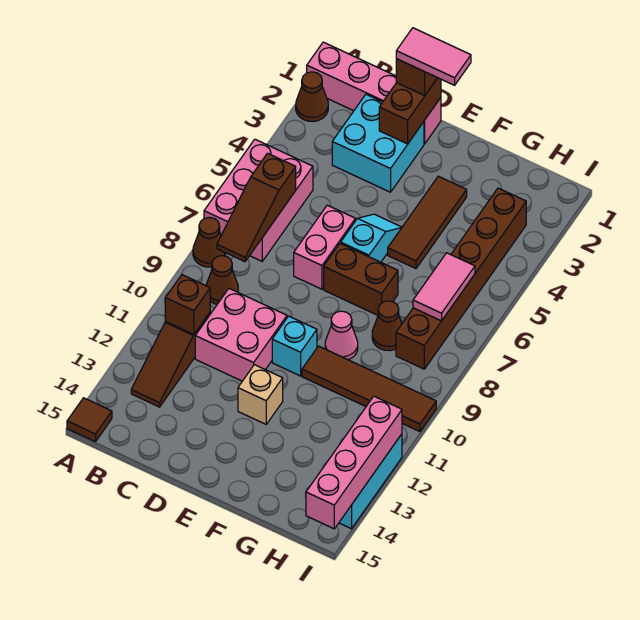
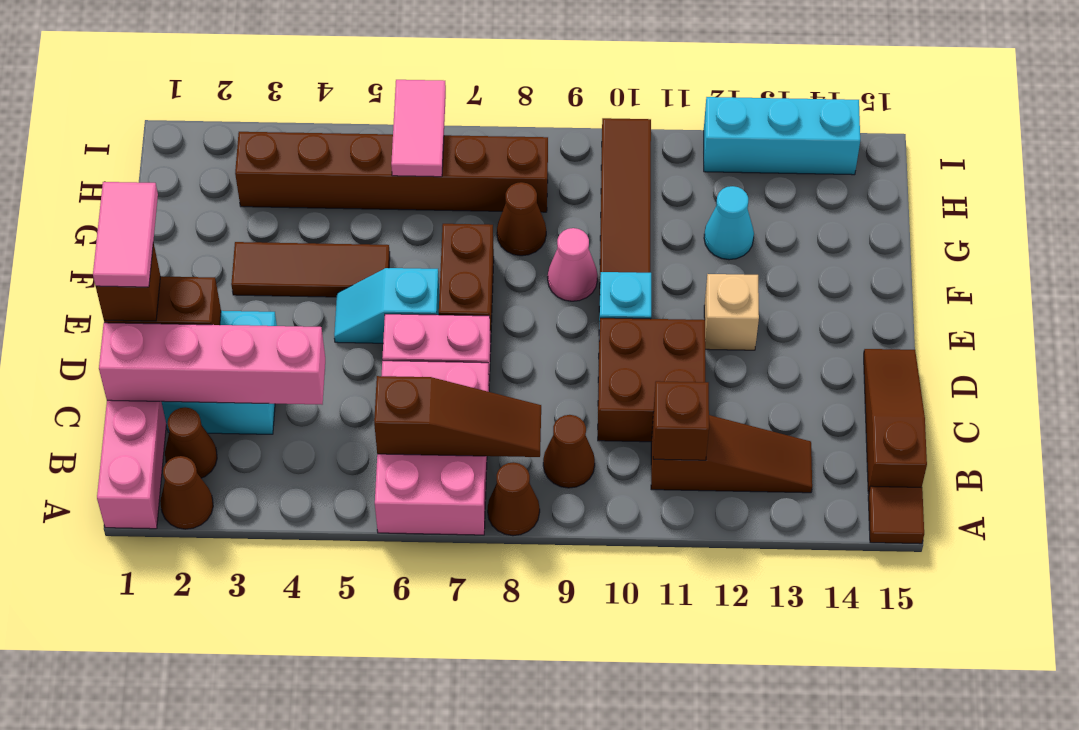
pink brick A5:B7 level 1 -> pink brick A6:C7 level 1
none -> brown cone B2 level 1
none -> brown slope B15:D15 level 1 top B
pink brick C10:D11 level 1 -> brown brick C10:D11 level 1
none -> cyan cone G12 level 1
pink tile H6:H7 level 2 -> pink tile H6:I6 level 2
pink brick I12:I15 level 2 -> pink brick C1:C4 level 2

